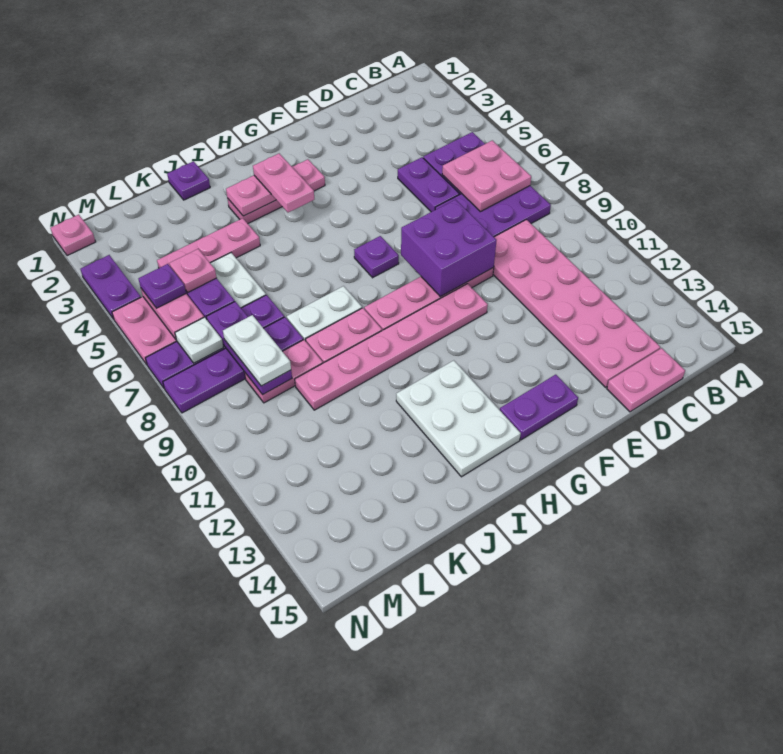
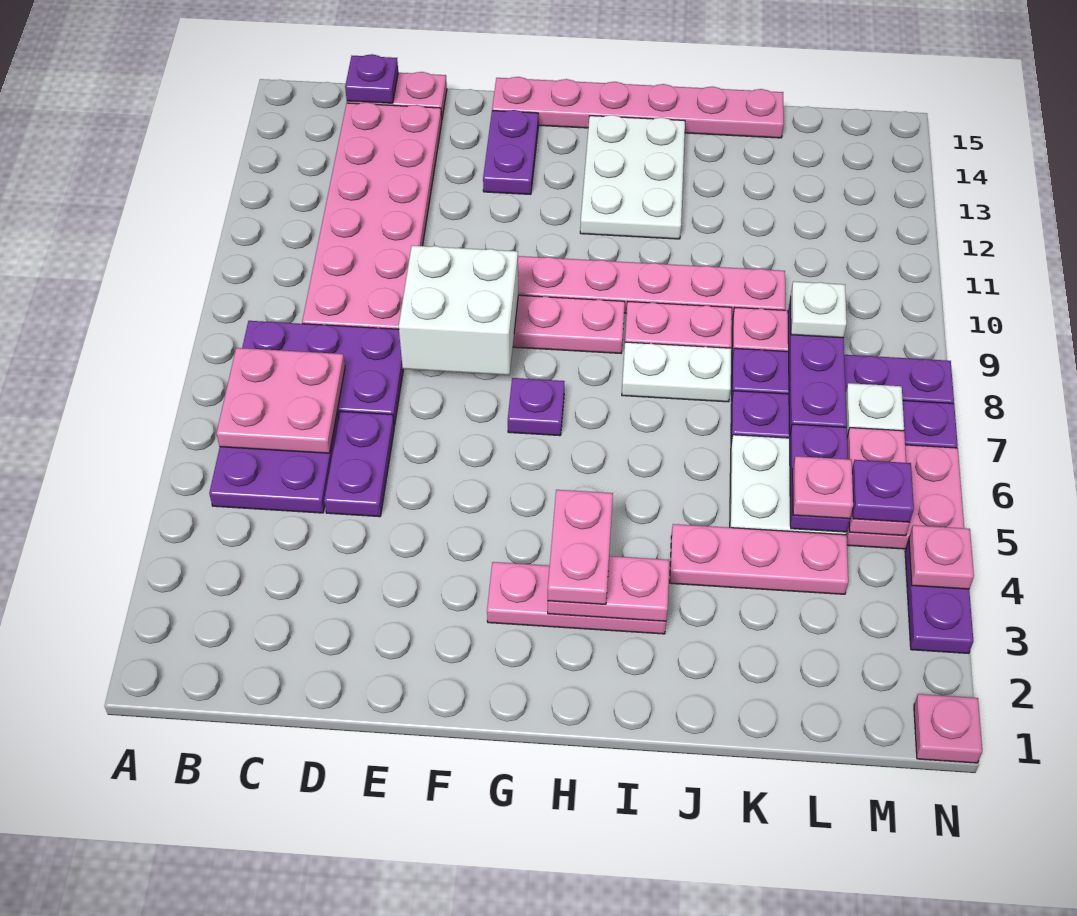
purple brick E8:F9 level 2 -> white brick E8:F9 level 2
purple plate F14:G14 level 1 -> purple plate F13:F14 level 1
none -> pink plate F15:K15 level 1
purple plate J1 level 1 -> purple plate C15 level 2
white plate L8:L9 level 3 -> white plate L9 level 3
none -> pink plate N4 level 2

